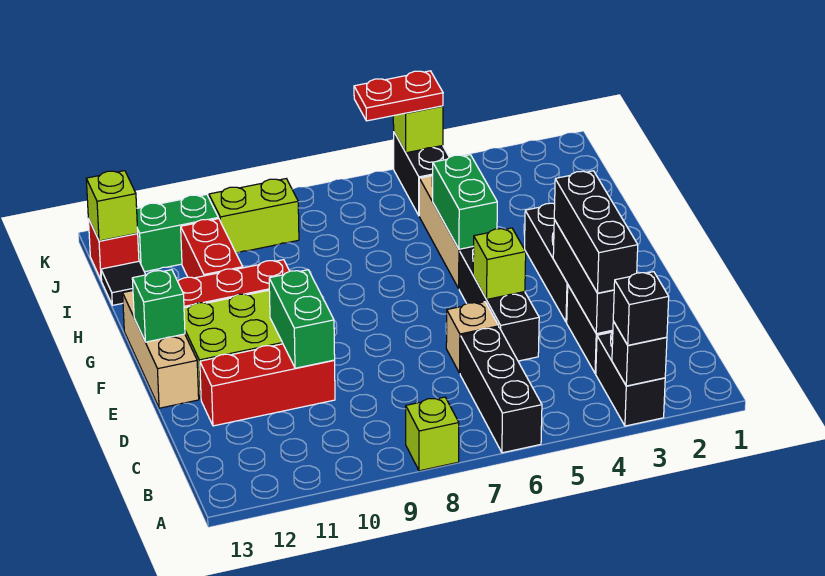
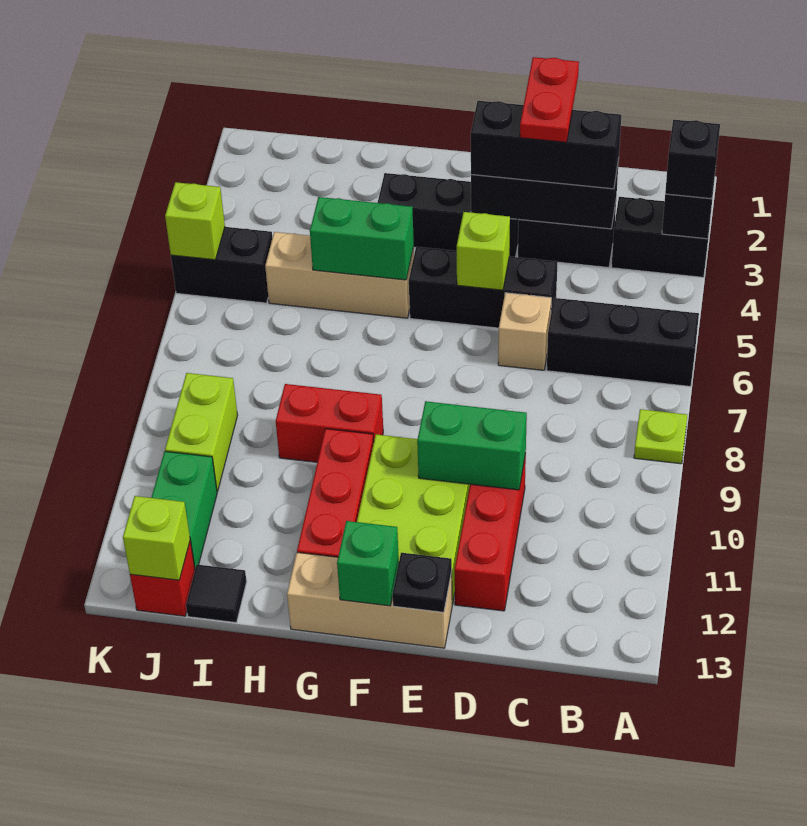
lime brick A8 level 1 -> lime plate A8 level 1
none -> black plate E13 level 2
red brick H11:I11 level 1 -> red brick G9:H9 level 1
red plate K5:K6 level 3 -> red plate D2:D3 level 4

